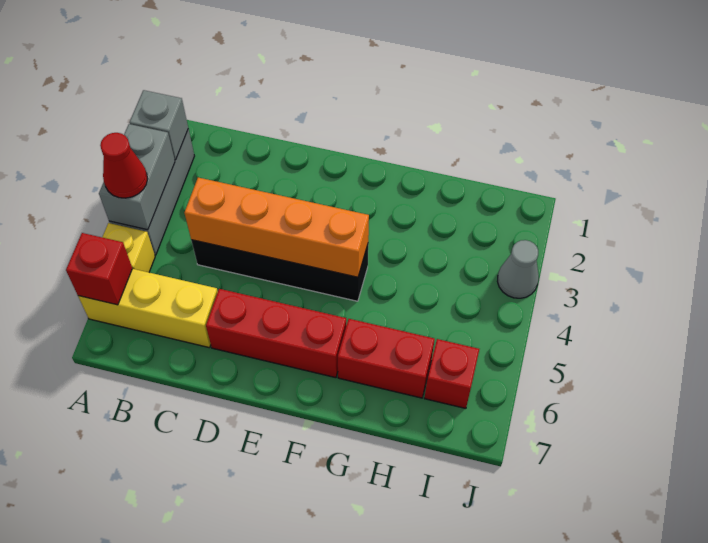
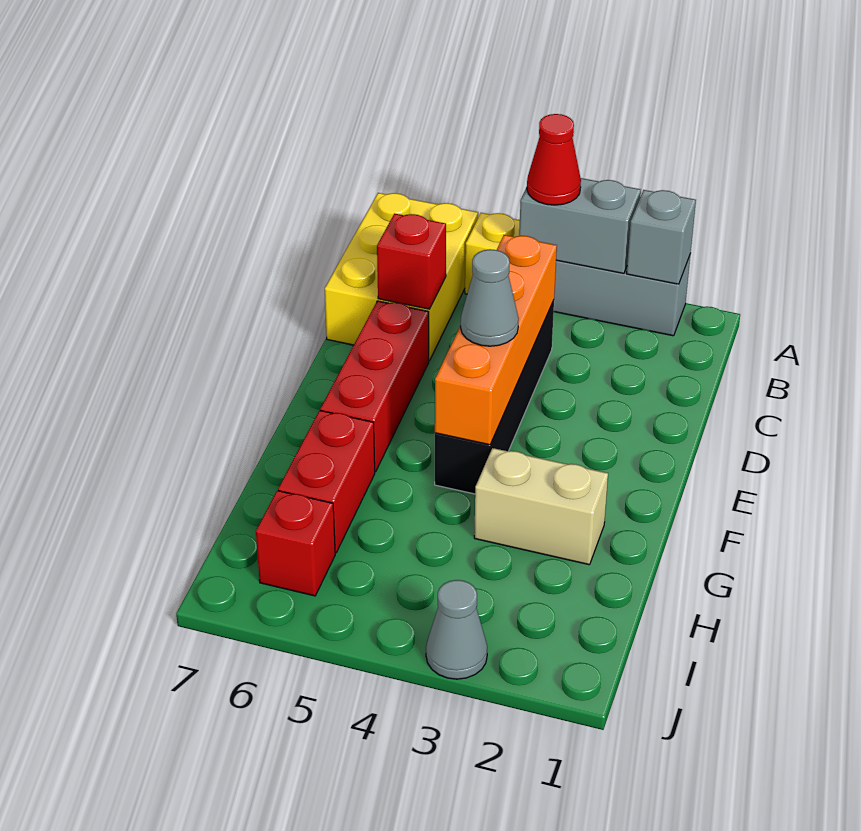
yellow brick A6:C6 level 1 -> yellow brick A6:C7 level 1
red brick A6 level 2 -> red brick C6 level 2
none -> grey cone E4 level 3
none -> tan brick G2:G3 level 1

